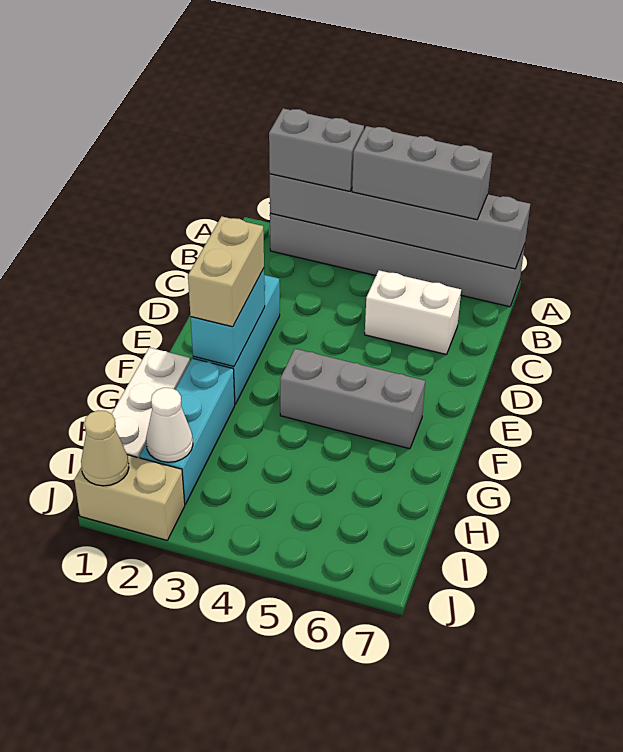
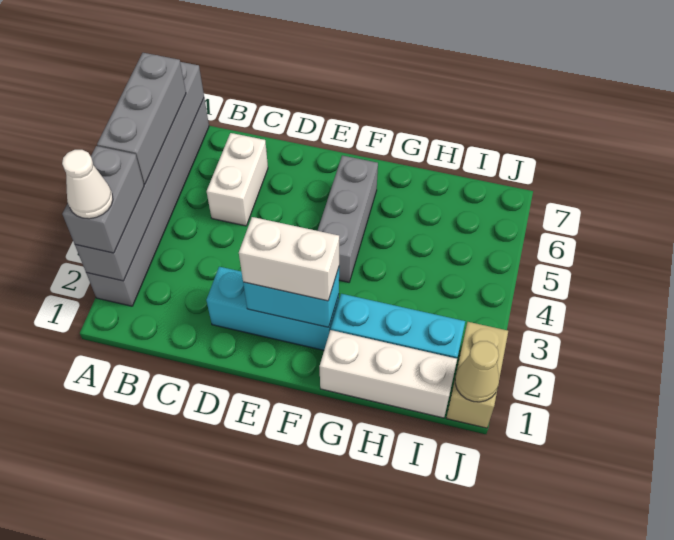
tan brick E2:F2 level 3 -> white brick E2:F2 level 3
white cone I2 level 2 -> white cone A2 level 4

